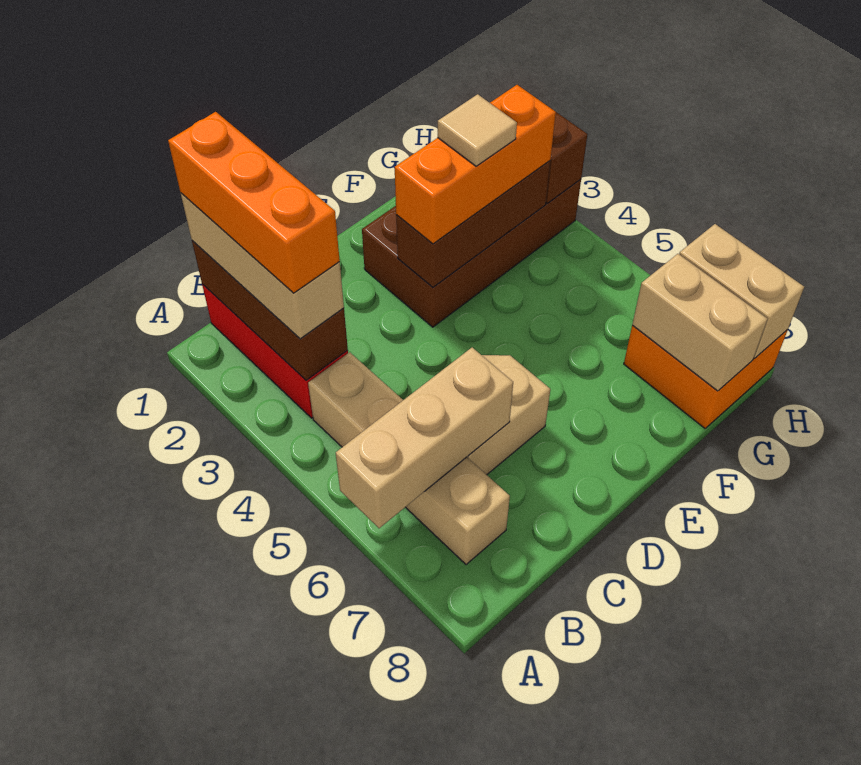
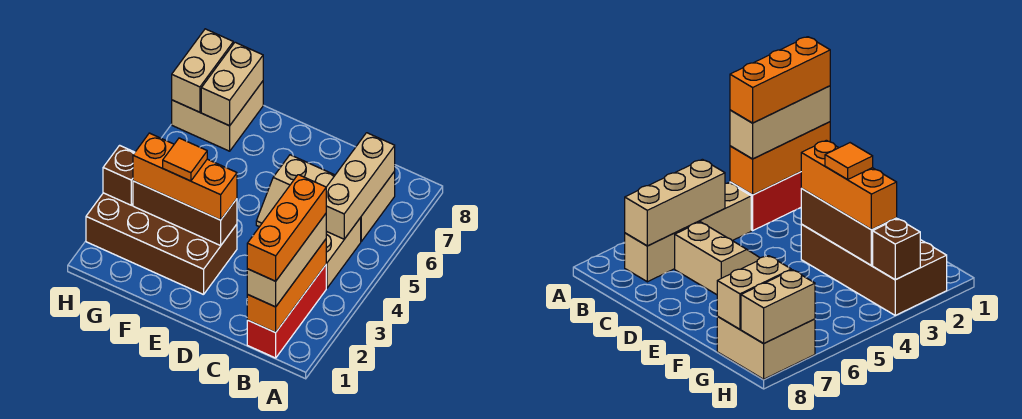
tan brick A6:C6 level 2 -> tan brick B5:B7 level 2
brown brick B1:B3 level 2 -> orange brick B1:B3 level 2
tan tile F3 level 4 -> orange tile F3 level 4
orange brick G7:H8 level 1 -> tan brick G7:H8 level 1

